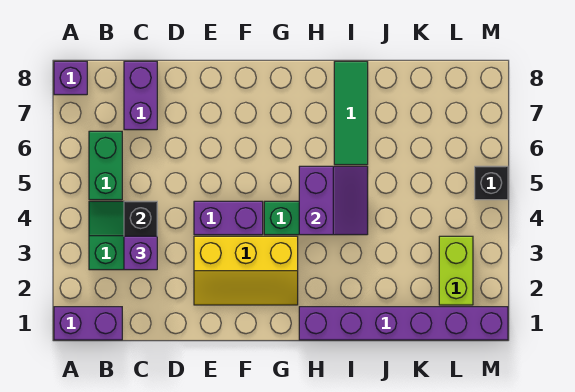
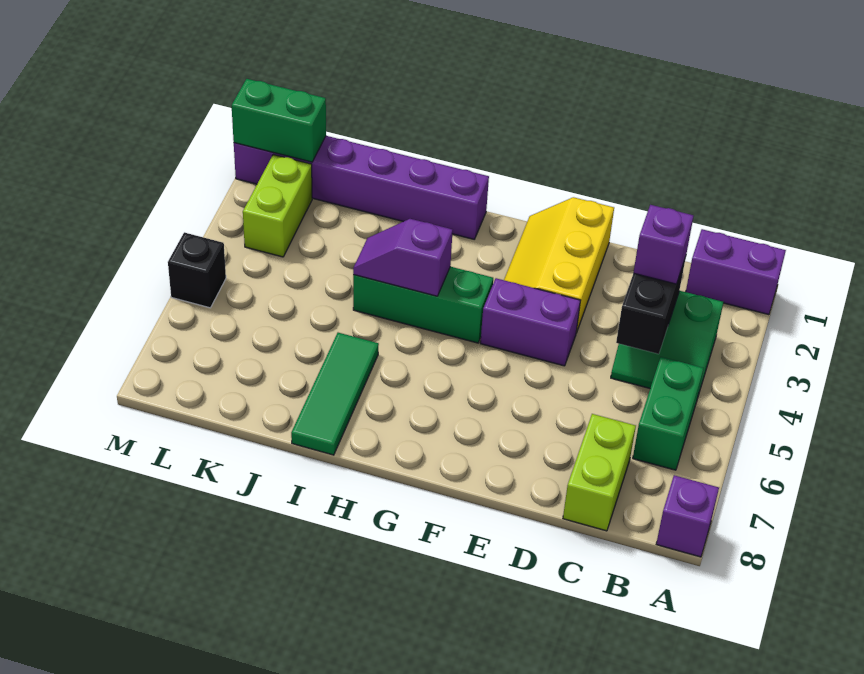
purple brick C7:C8 level 1 -> lime brick C7:C8 level 1
yellow slope E2:G3 level 1 top 3 -> yellow slope E1:F3 level 1 top E
purple slope H4:I5 level 2 top H -> purple slope H4:I4 level 2 top H
none -> green brick L1:M1 level 2

